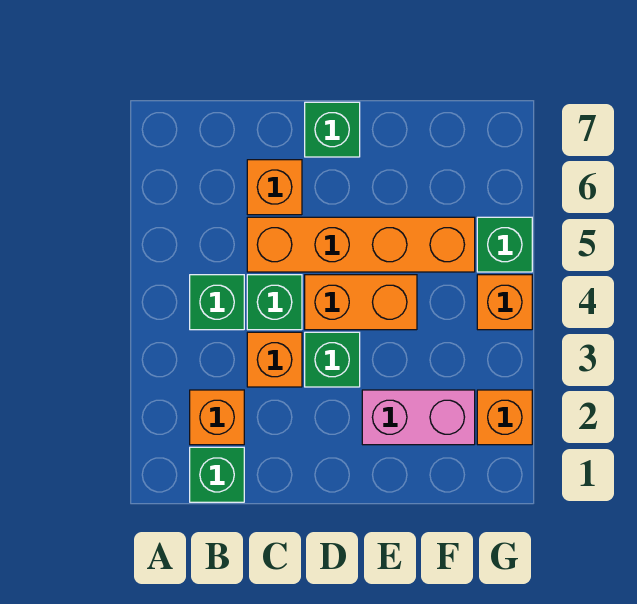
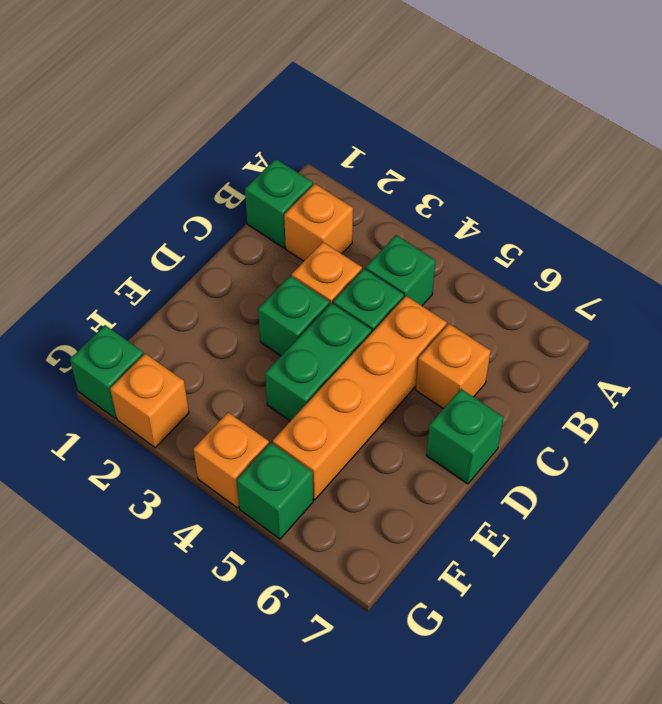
orange brick D4:E4 level 1 -> green brick D4:E4 level 1
pink brick E2:F2 level 1 -> none
none -> green brick G1 level 1

